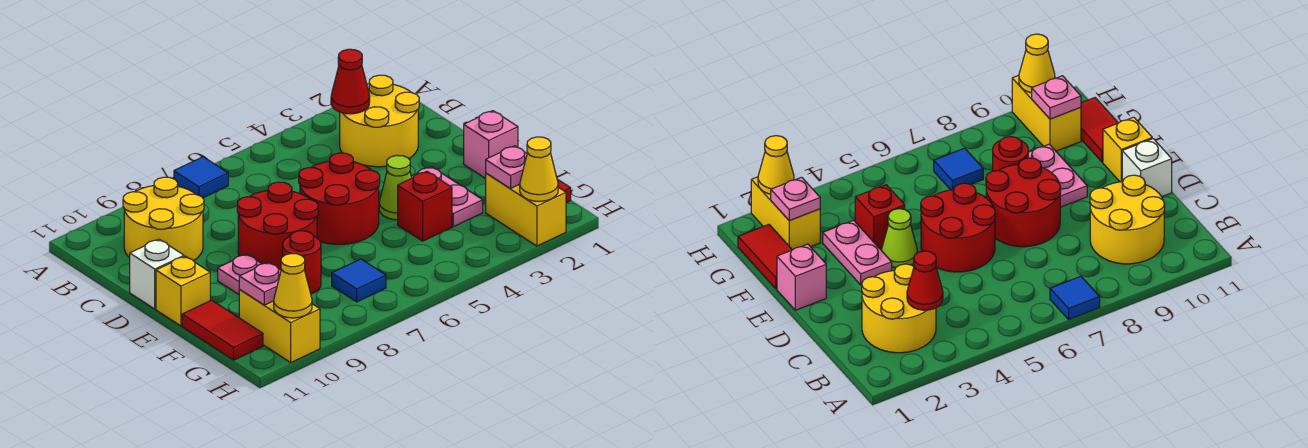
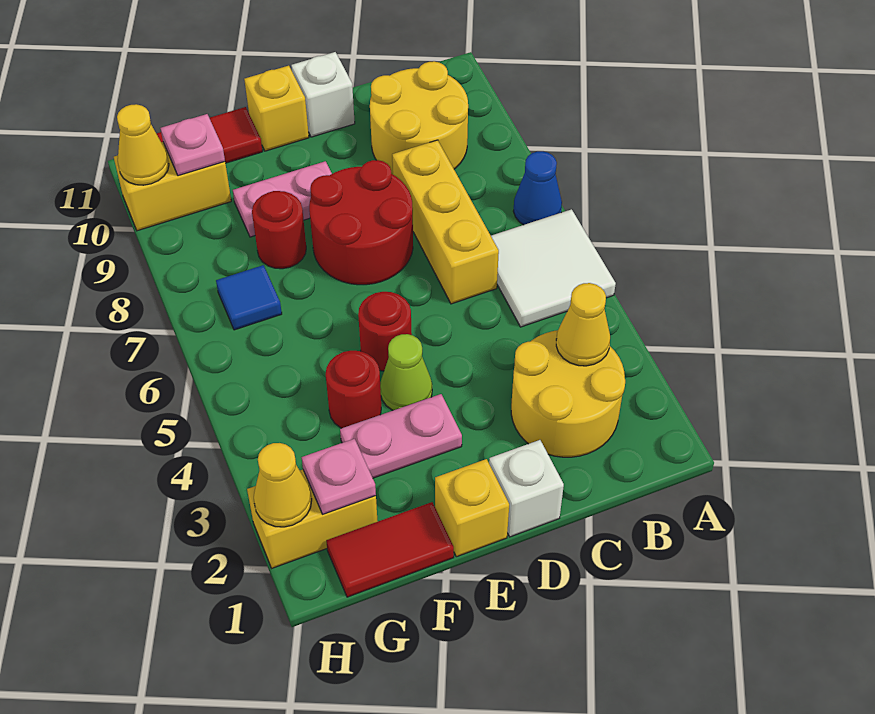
none -> white tile A5:B6 level 1
blue tile A7 level 1 -> blue cone A7 level 1
red cone B3 level 2 -> yellow cone B3 level 2
none -> yellow brick C6:C8 level 1
none -> white brick D1 level 1
red round brick D5:E6 level 1 -> red round brick E5 level 1
pink brick E1 level 1 -> yellow brick E1 level 1
red brick F4 level 1 -> red round brick F4 level 1

